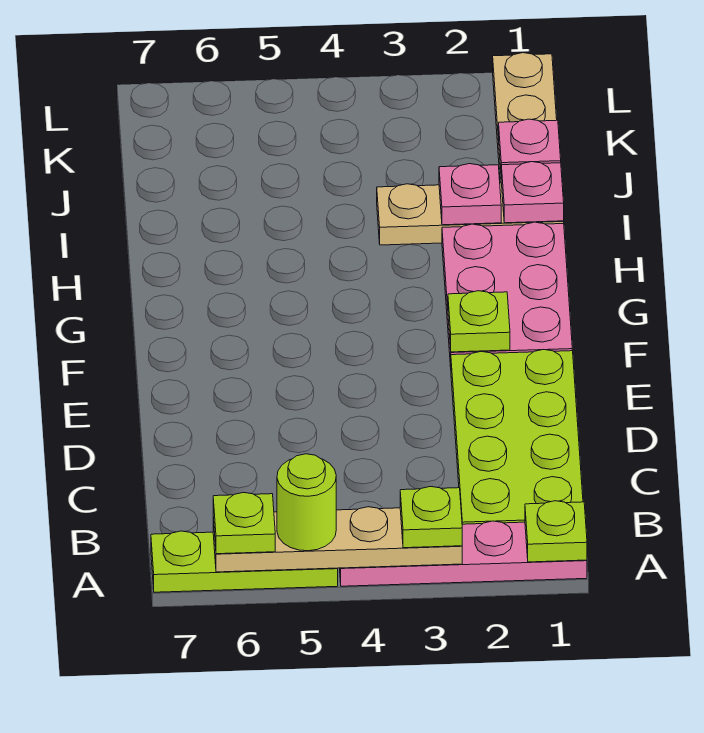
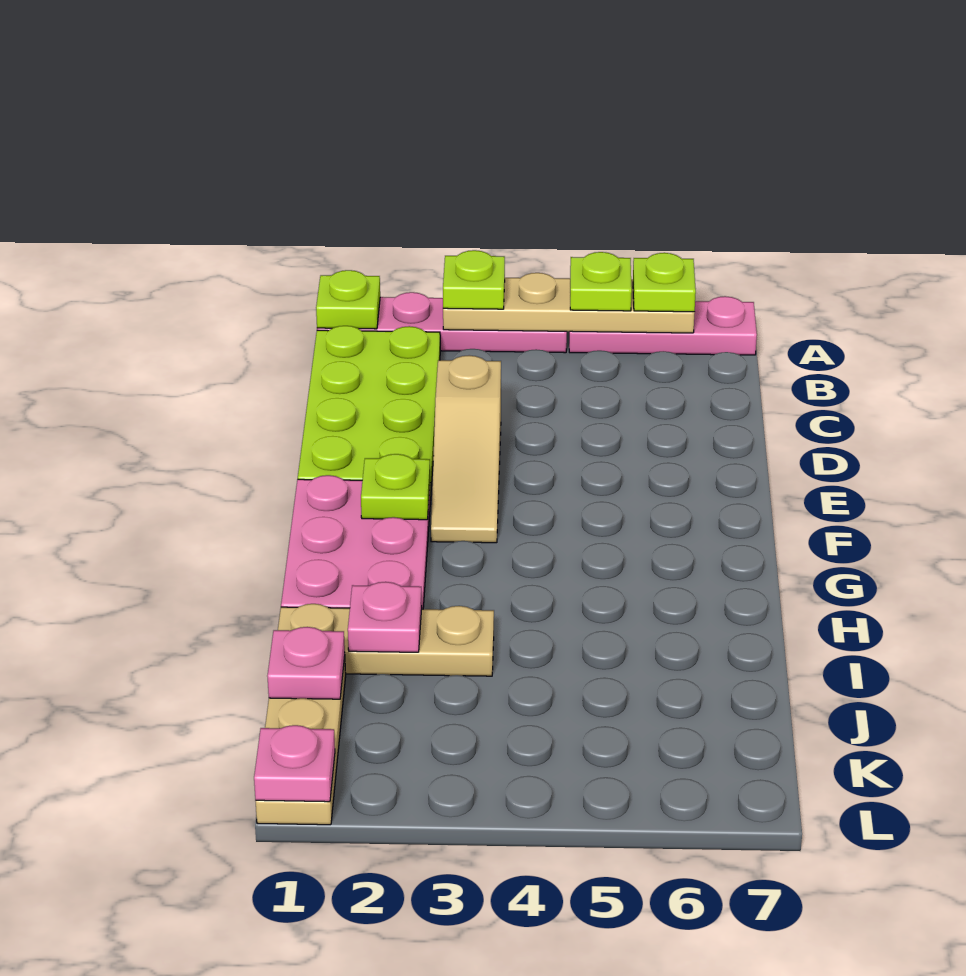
lime plate A5:A7 level 1 -> pink plate A5:A7 level 1
lime round brick A5 level 3 -> lime plate A5 level 3
none -> tan slope D3:F3 level 1 top D
pink plate I1 level 2 -> pink plate L1 level 2

